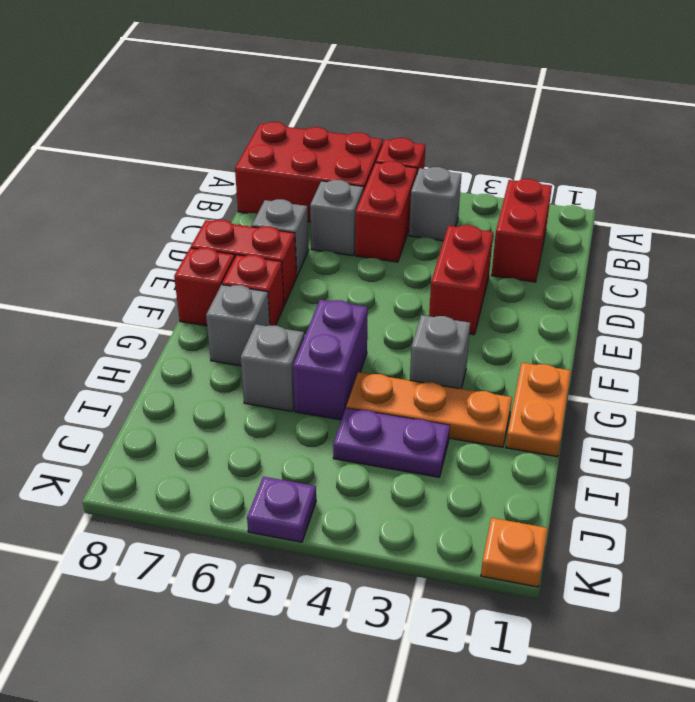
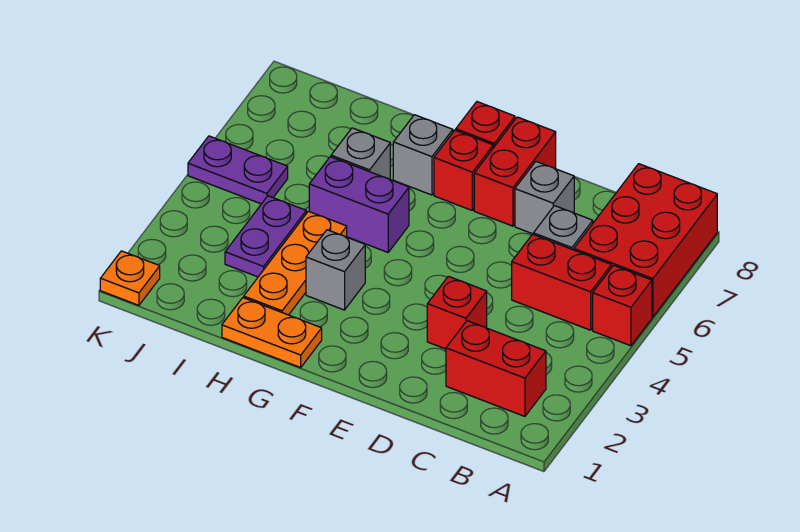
grey brick B4 level 1 -> none
red brick D3:E3 level 1 -> red brick D3 level 1
purple plate K5 level 1 -> purple plate J5:K5 level 1

